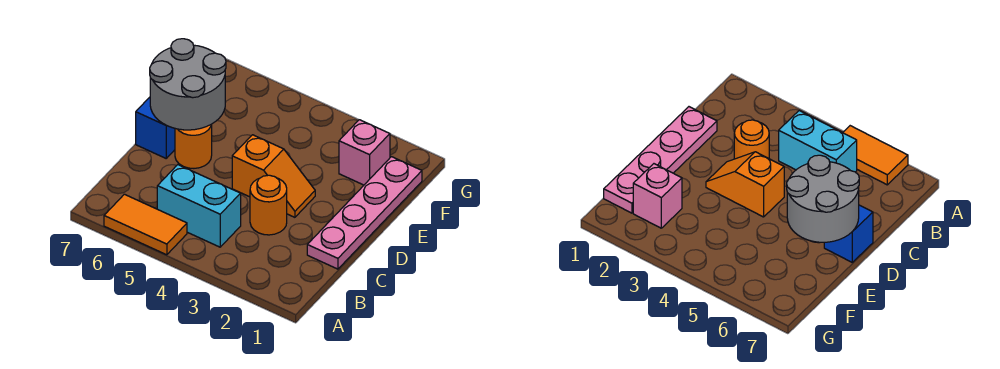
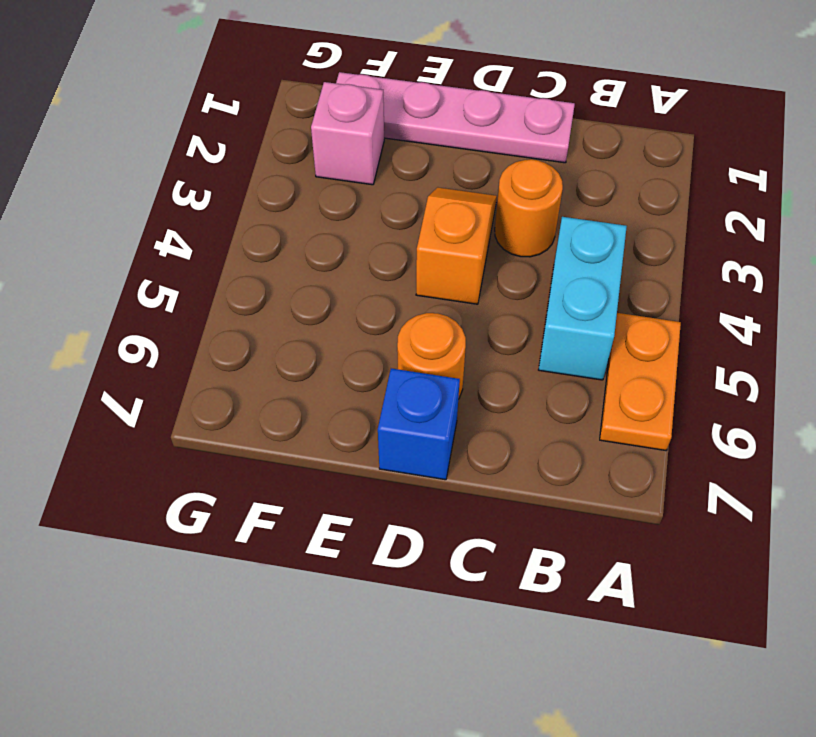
orange tile A5:A6 level 1 -> orange plate A5:A6 level 1
grey round brick D6:E7 level 2 -> none

